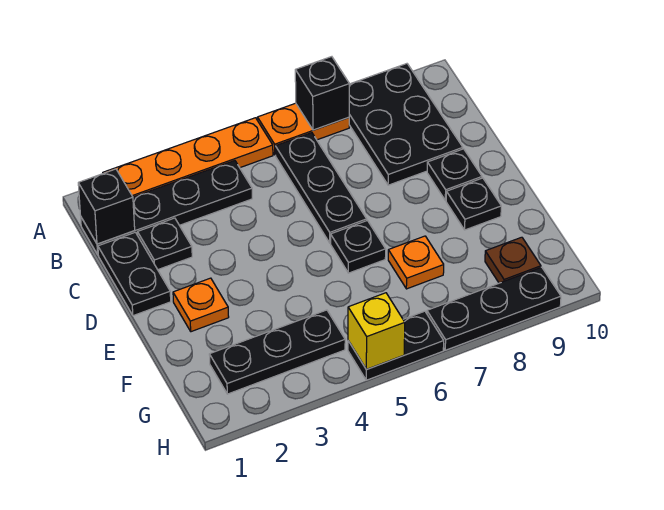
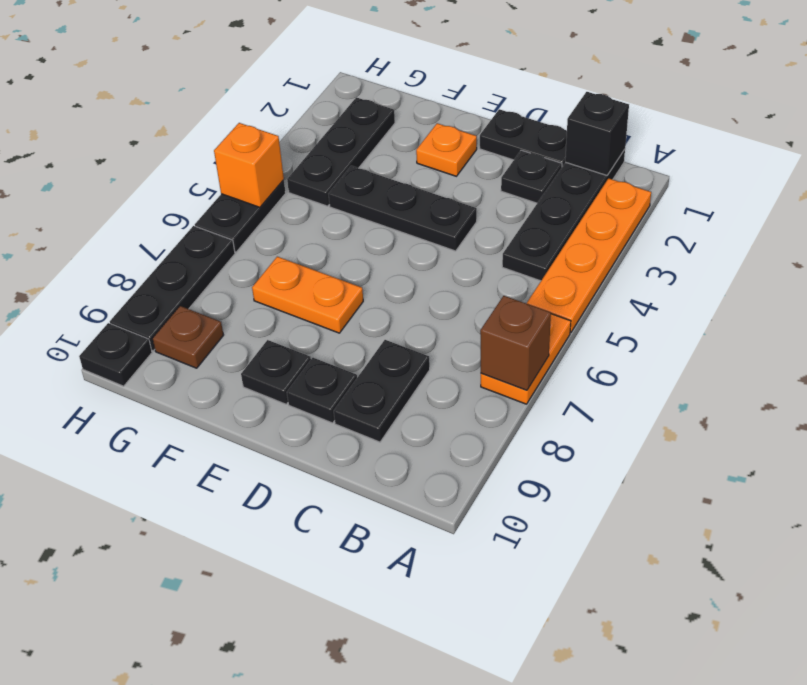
black brick A7 level 2 -> brown brick A7 level 2
black plate A8:C9 level 1 -> black plate C8:C9 level 1
black plate B6:D6 level 1 -> black plate D4:F4 level 1
black plate E6 level 1 -> black plate H10 level 1
orange plate F7 level 1 -> orange plate E7:F7 level 1
yellow brick H5 level 2 -> orange brick H5 level 2

